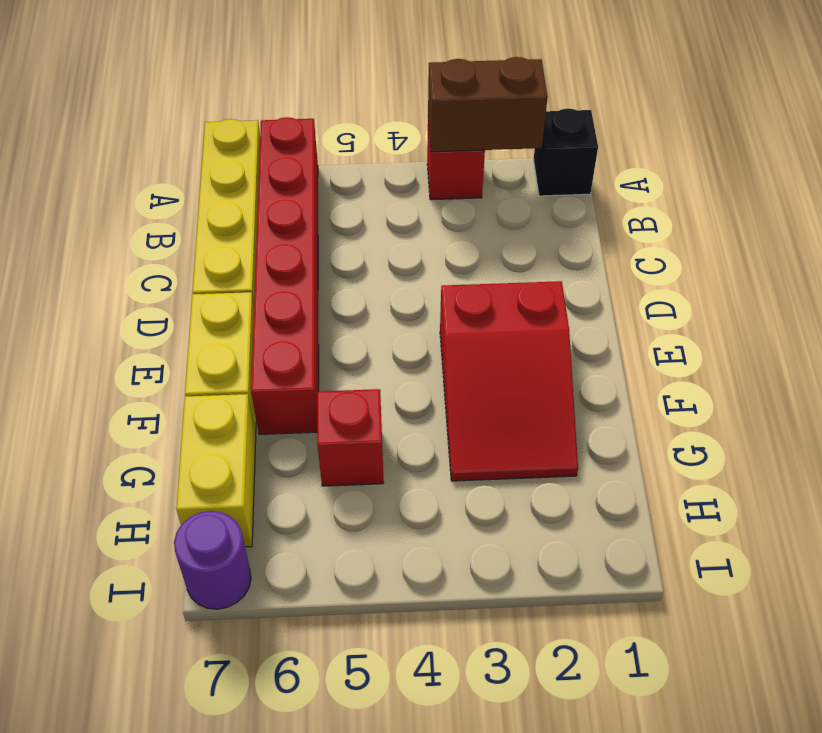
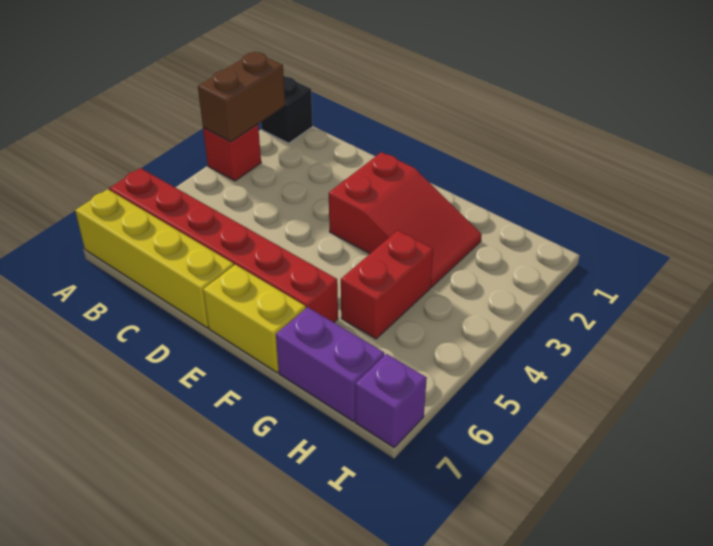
red brick G5 level 1 -> red brick G4:G5 level 1
yellow brick G7:H7 level 1 -> purple brick G7:H7 level 1
purple round brick I7 level 1 -> purple brick I7 level 1

